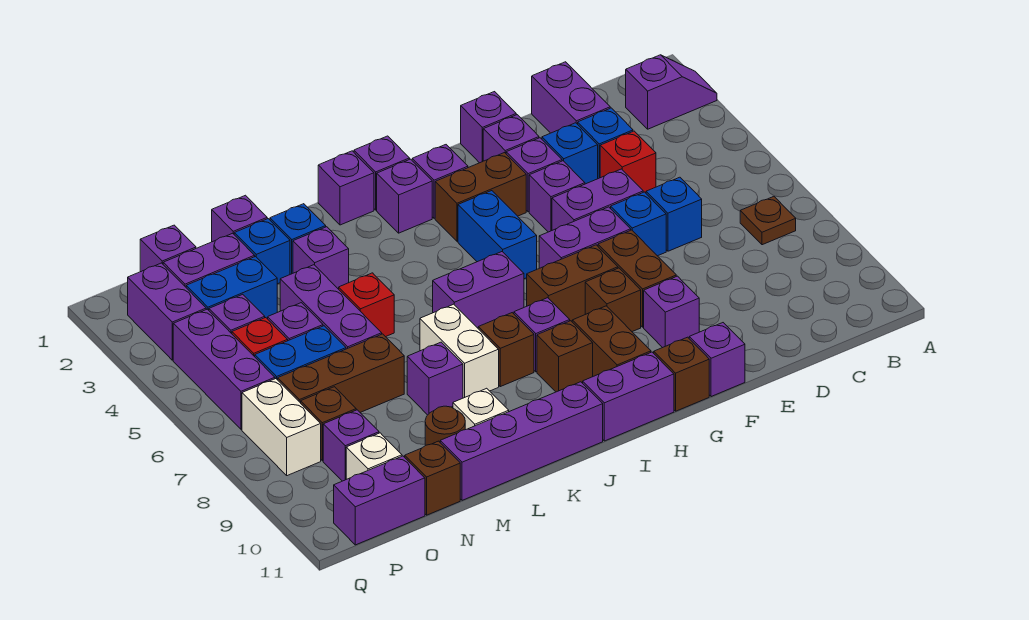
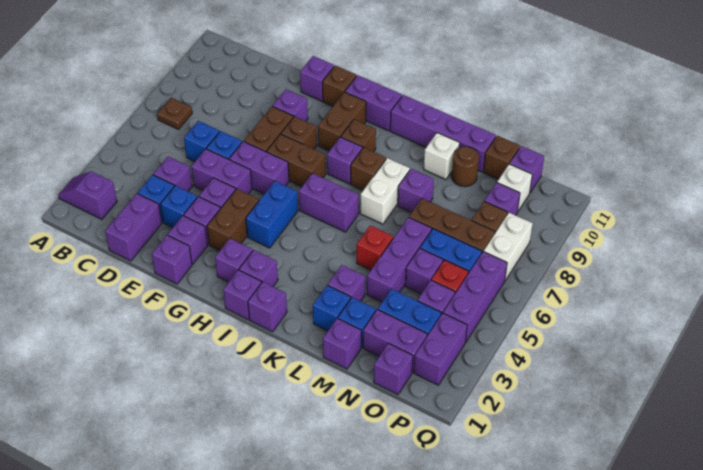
red brick D4 level 1 -> purple brick D4 level 1
brown brick G3:H3 level 1 -> brown brick G3:G4 level 1
purple brick O11:P11 level 1 -> purple brick O11 level 1

